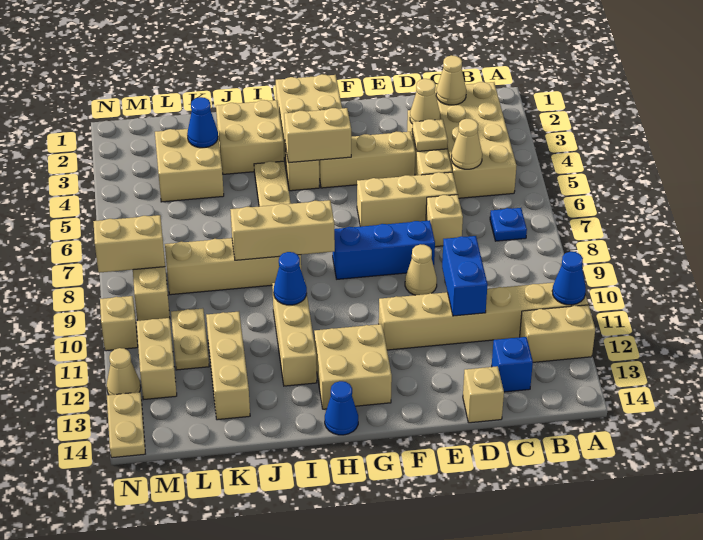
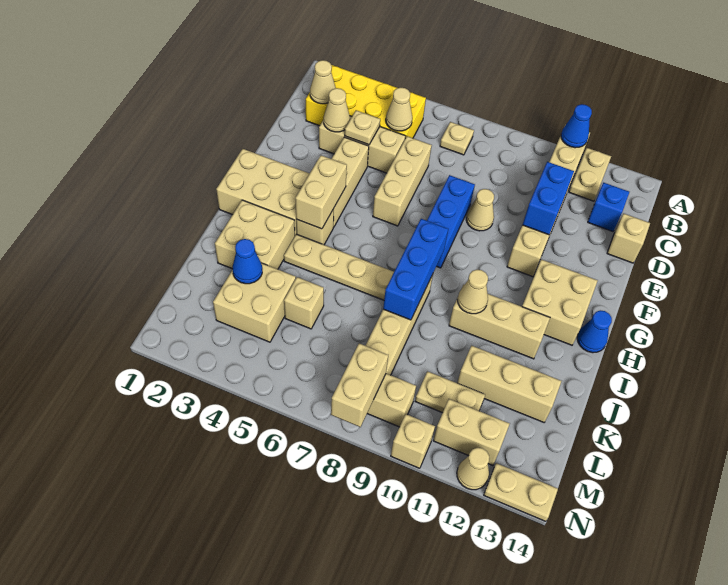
tan brick A12:B12 level 1 -> tan plate A12:B12 level 1
tan brick B2:C5 level 1 -> yellow brick B2:C5 level 1
blue plate B7 level 1 -> tan plate B7 level 1
tan brick D7 level 1 -> tan brick K5 level 1
blue brick D10:D11 level 2 -> blue brick D11:E11 level 2
tan brick H8:J8 level 2 -> blue brick H8:J8 level 2
blue cone I10 level 2 -> tan cone I10 level 2

